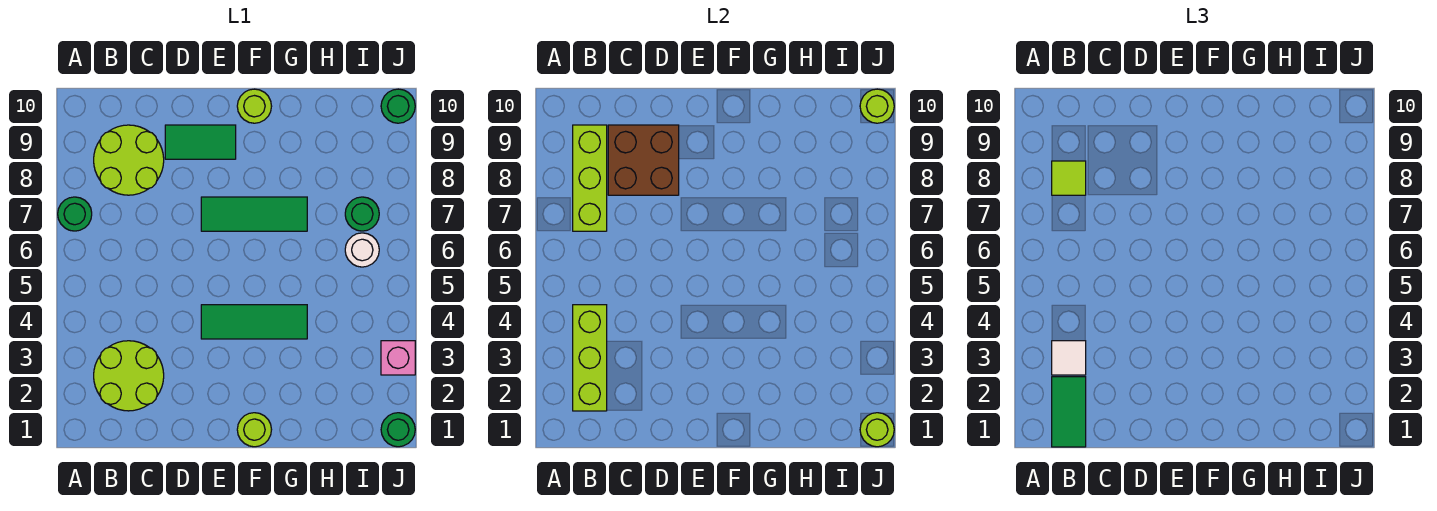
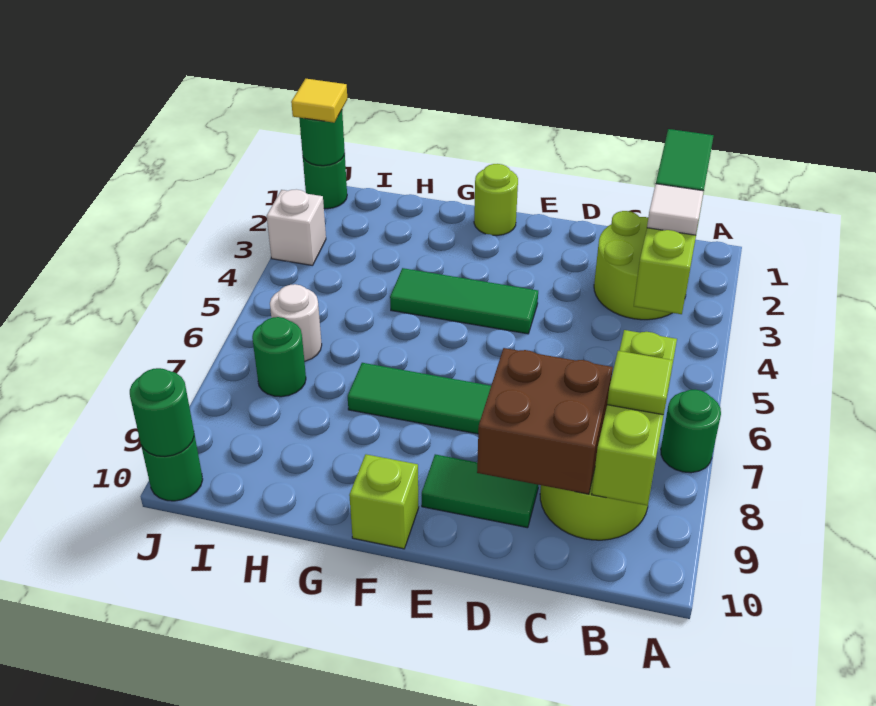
lime round brick F10 level 1 -> lime brick F10 level 1
lime round brick J1 level 2 -> green round brick J1 level 2
none -> yellow tile J1 level 3
pink brick J3 level 1 -> white brick J3 level 1
lime round brick J10 level 2 -> green round brick J10 level 2

